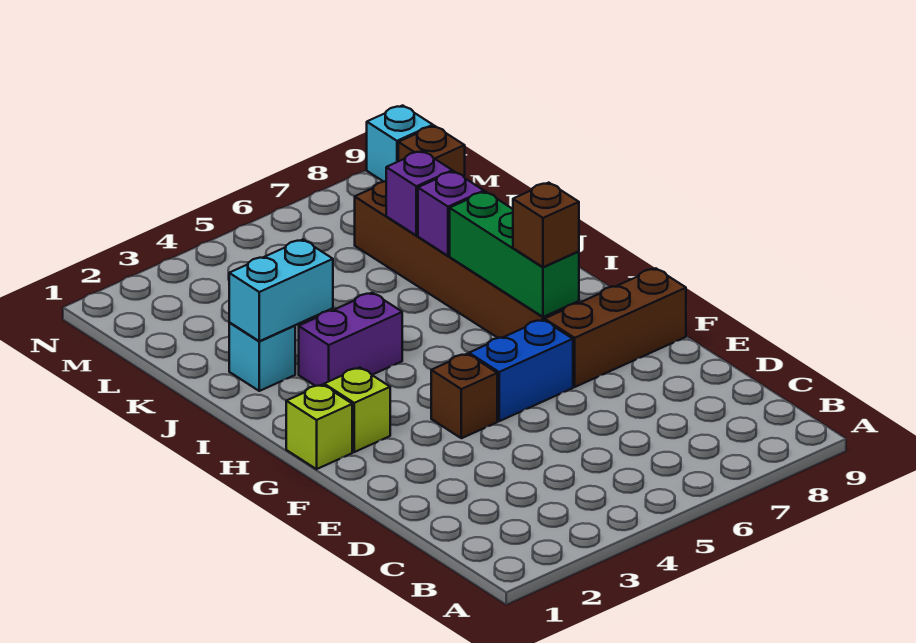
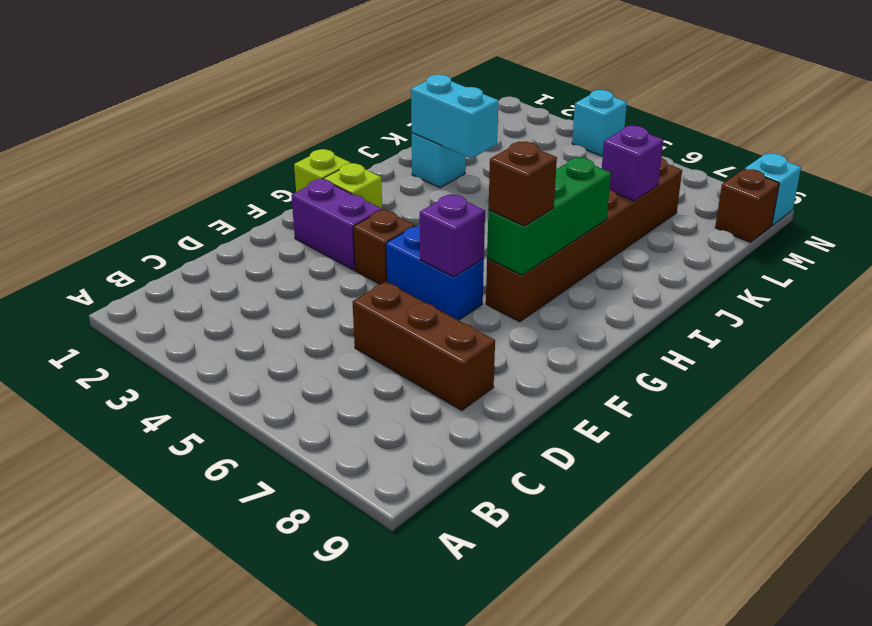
brown brick F7:F9 level 1 -> brown brick D6:D8 level 1
purple brick I3:I4 level 1 -> purple brick F2:F3 level 1
purple brick J7 level 2 -> purple brick F6 level 2
none -> cyan brick N4 level 1

